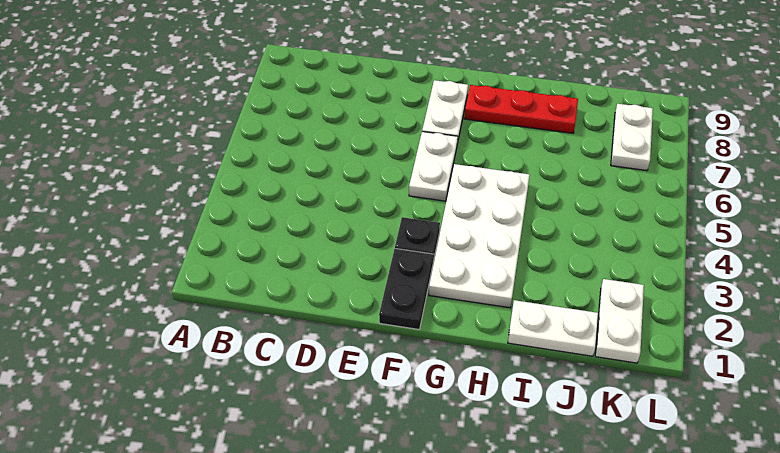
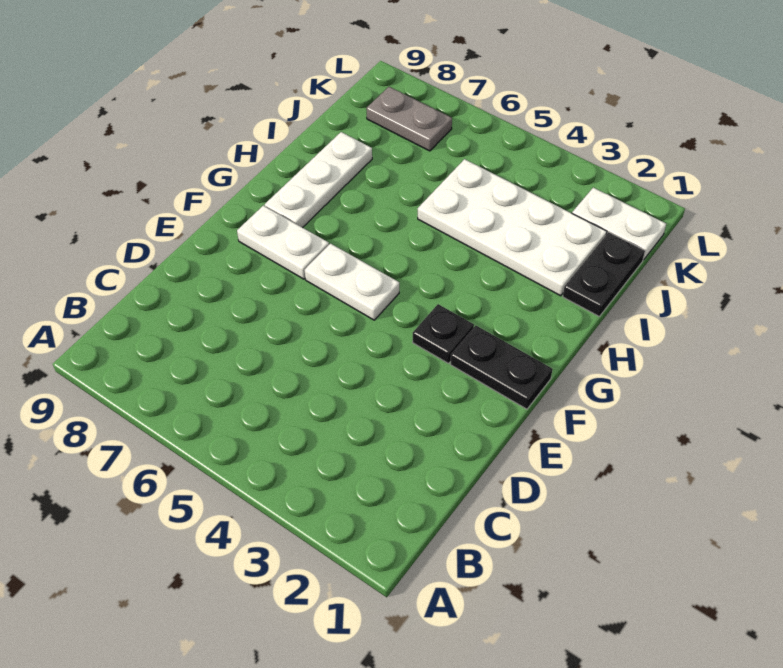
white plate G2:H5 level 1 -> white plate I2:J5 level 1
red plate G8:I8 level 1 -> white plate G8:I8 level 1
white plate I1:J1 level 1 -> black plate I1:J1 level 1
white plate K7:K8 level 1 -> grey plate K7:K8 level 1

